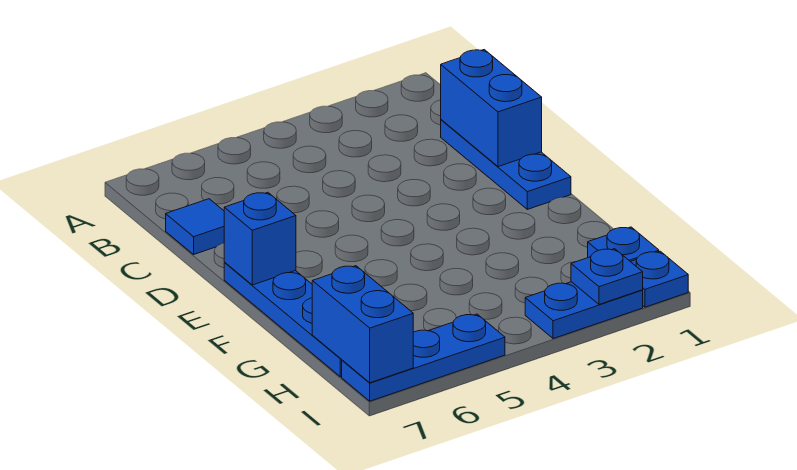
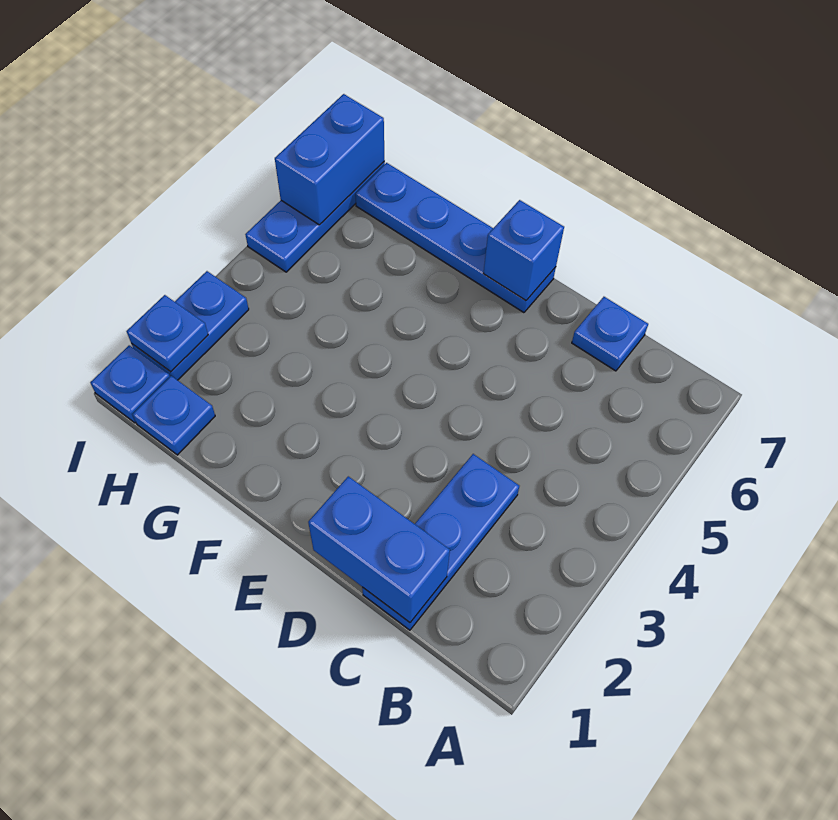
blue plate C1:E1 level 1 -> blue plate C1:C3 level 1
blue tile C7 level 1 -> blue plate C7 level 1
blue brick H7:I7 level 2 -> blue brick I6:I7 level 2

